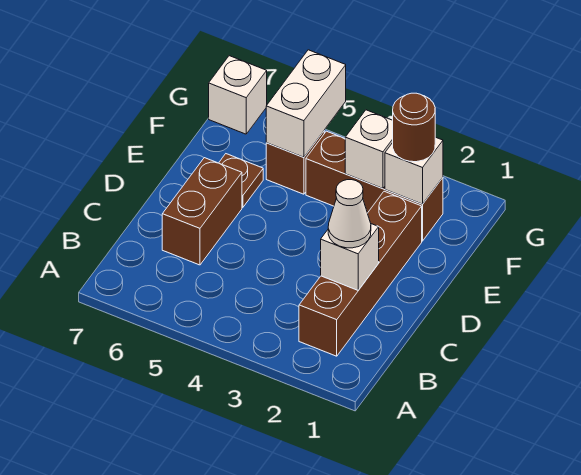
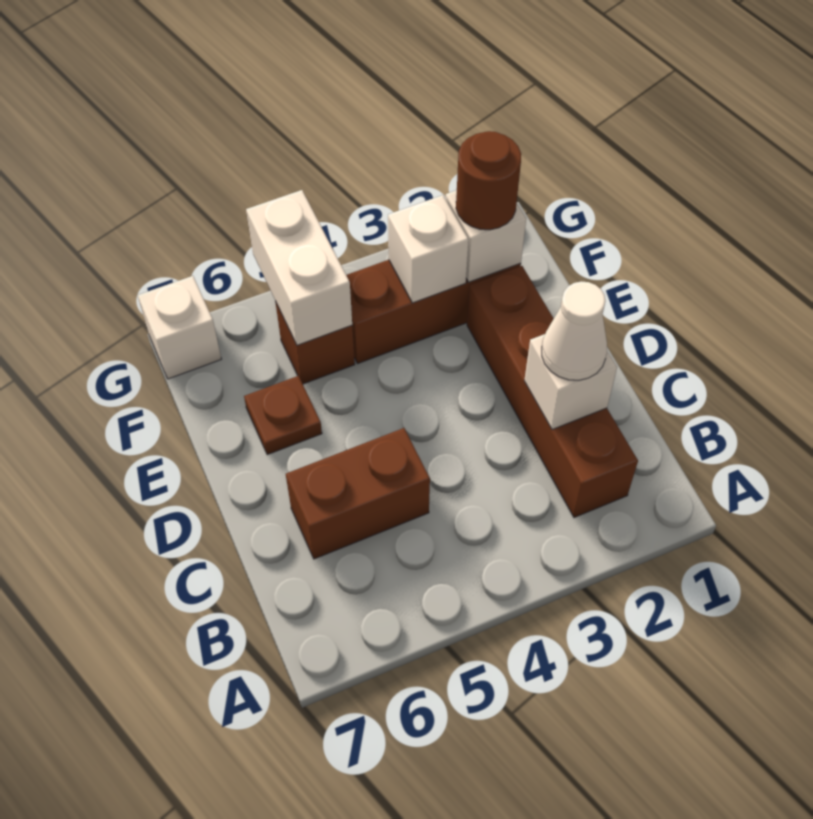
brown brick C6:D6 level 1 -> brown brick C5:C6 level 1

